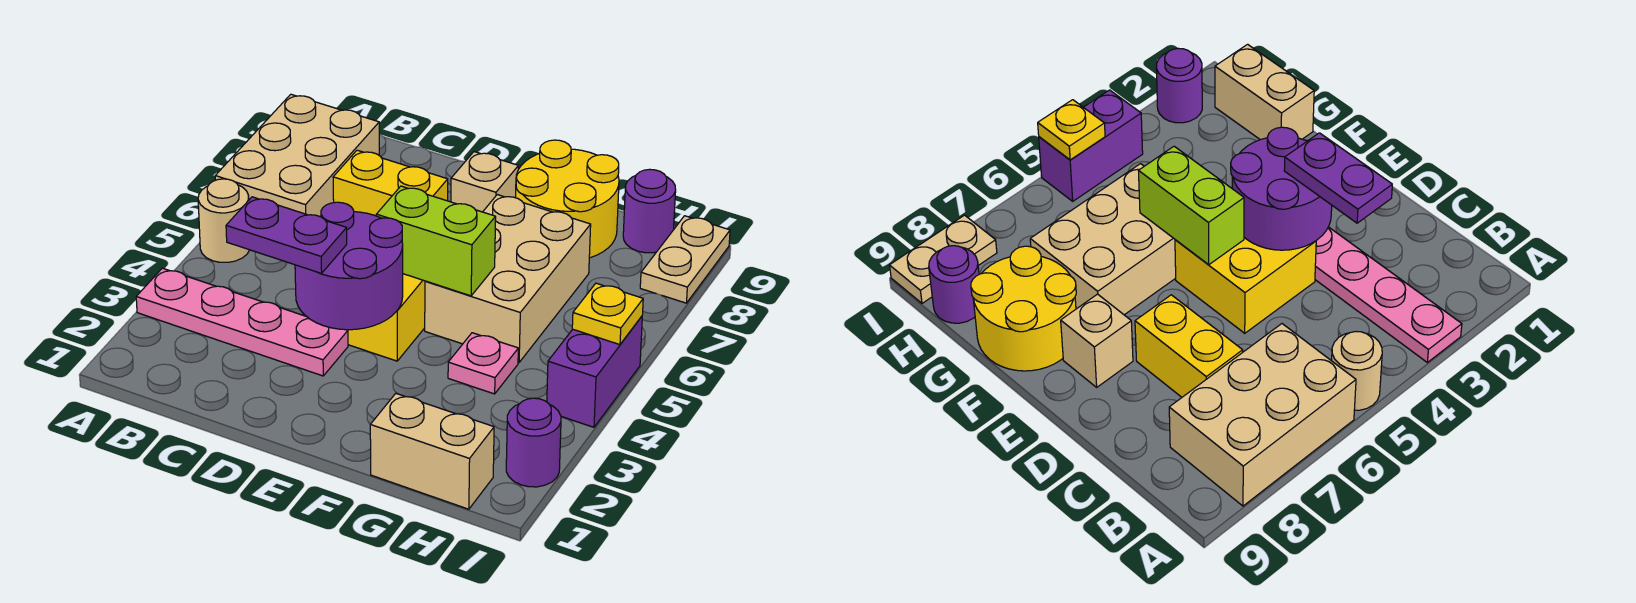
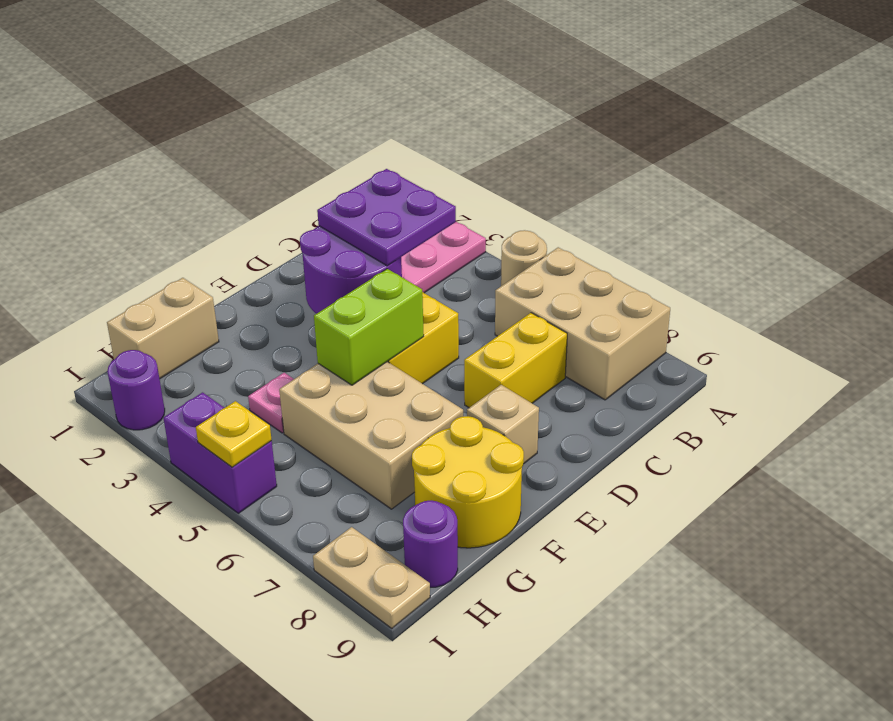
purple plate C3:D3 level 3 -> purple plate C3:D4 level 3

